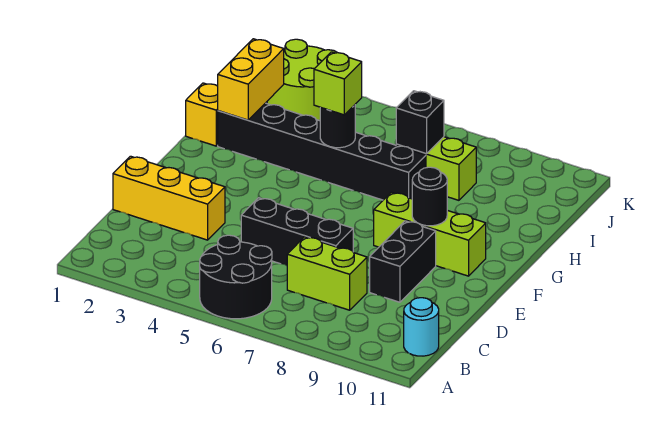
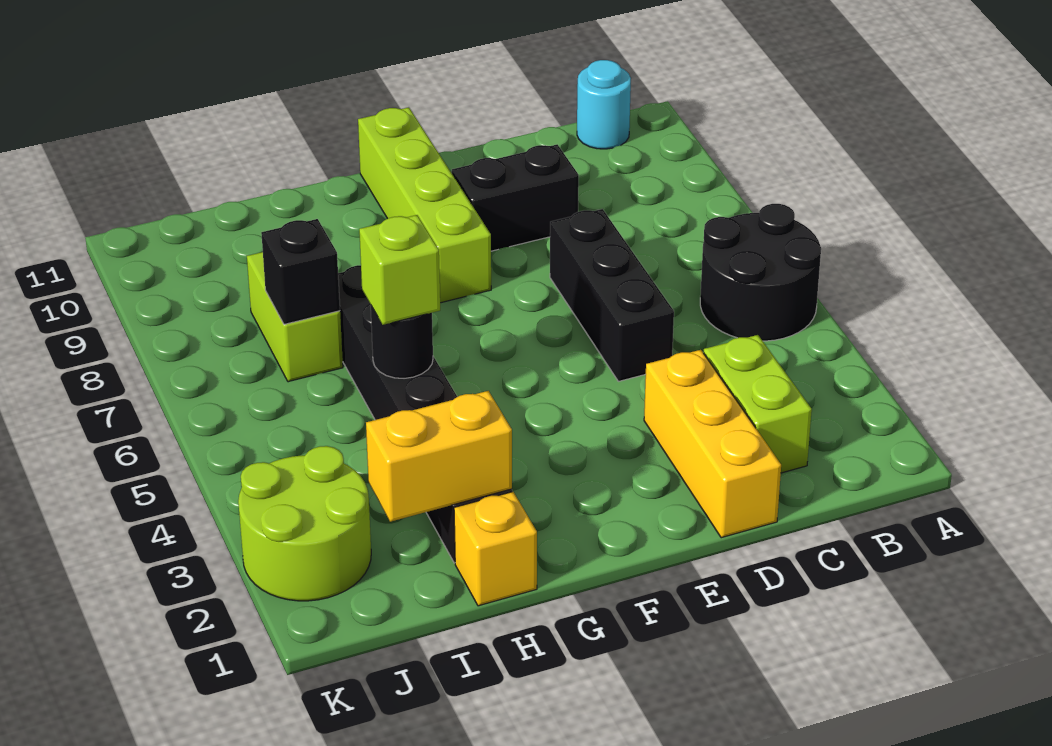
lime brick C7:C8 level 1 -> lime brick C2:C3 level 1
lime brick F8:F10 level 1 -> lime brick F8:F11 level 1
black round brick F9 level 2 -> none

